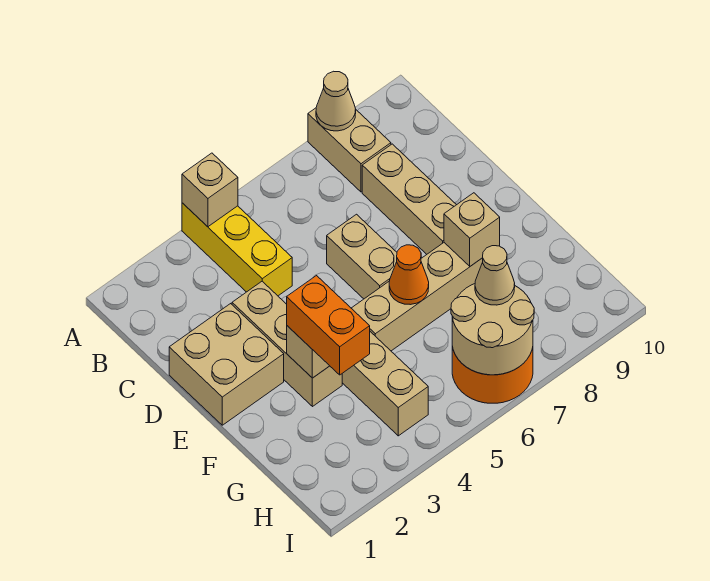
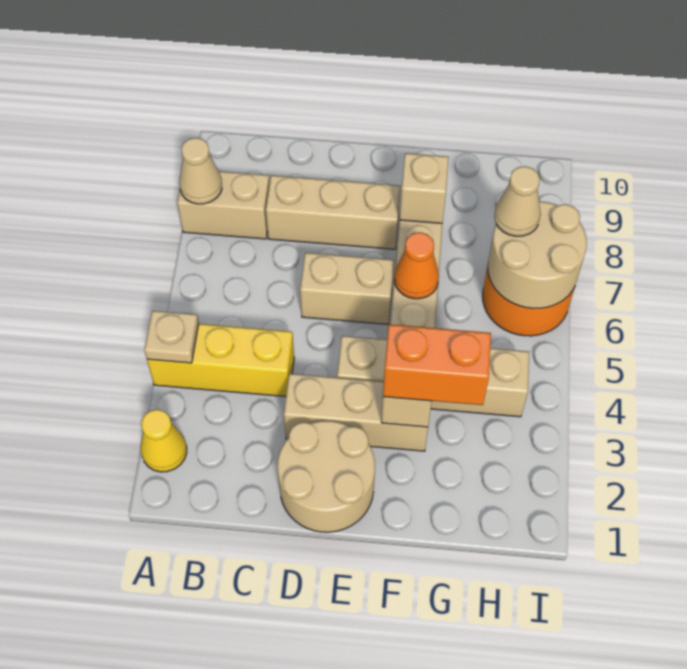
none -> yellow cone A2 level 1
tan brick A4 level 2 -> tan plate A4 level 2
tan brick D1:E2 level 1 -> tan round brick D1:E2 level 1

